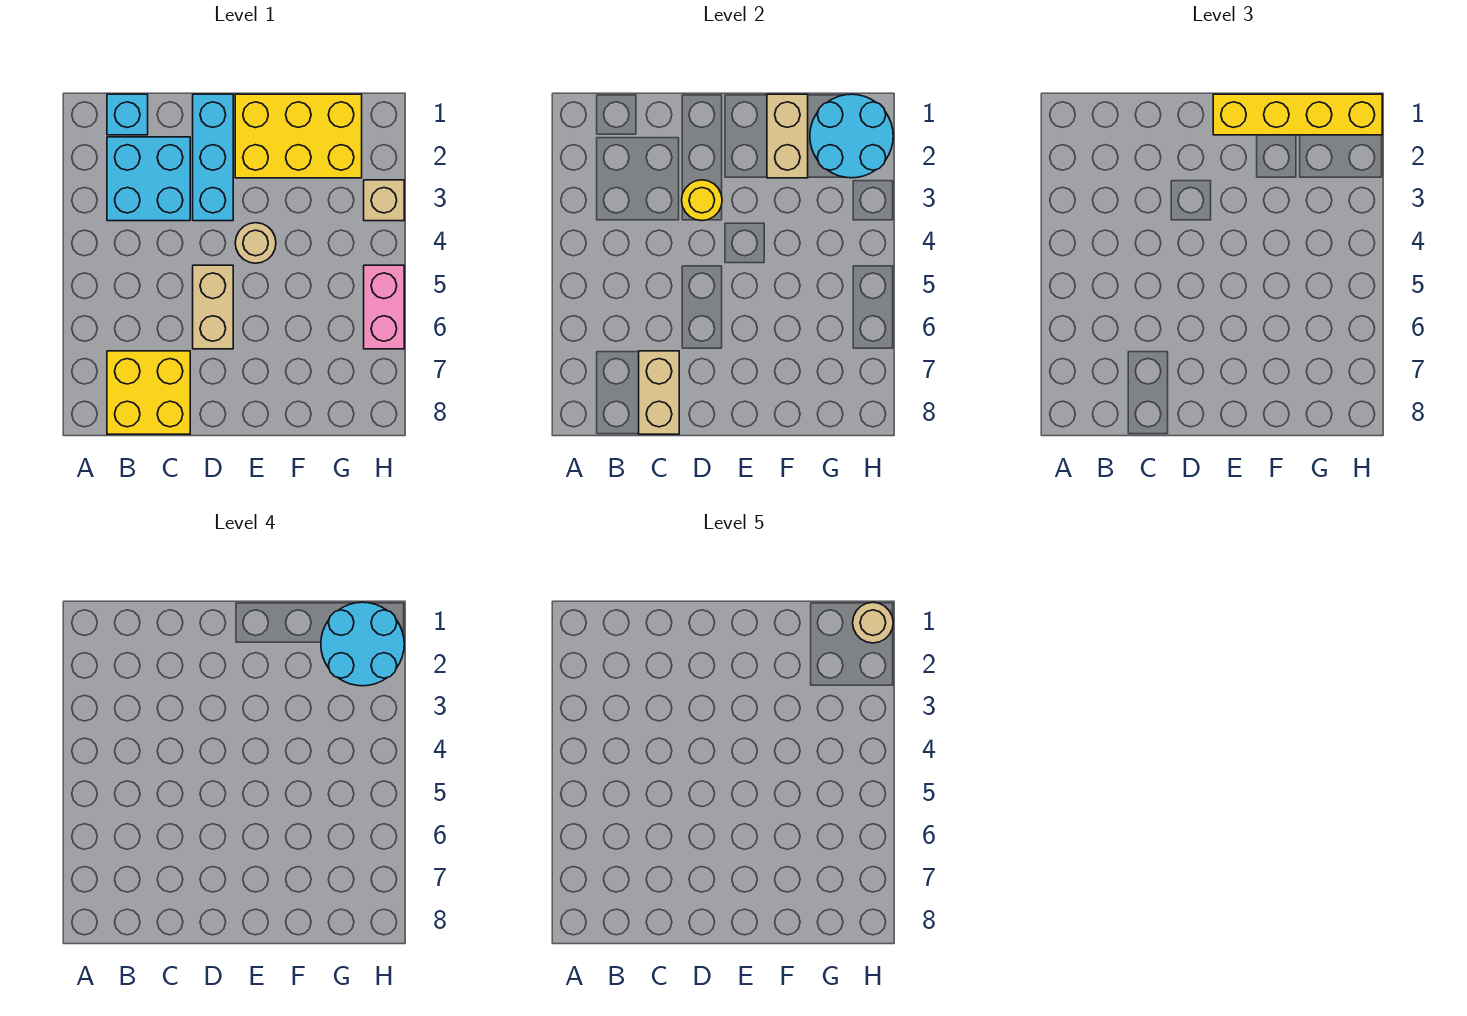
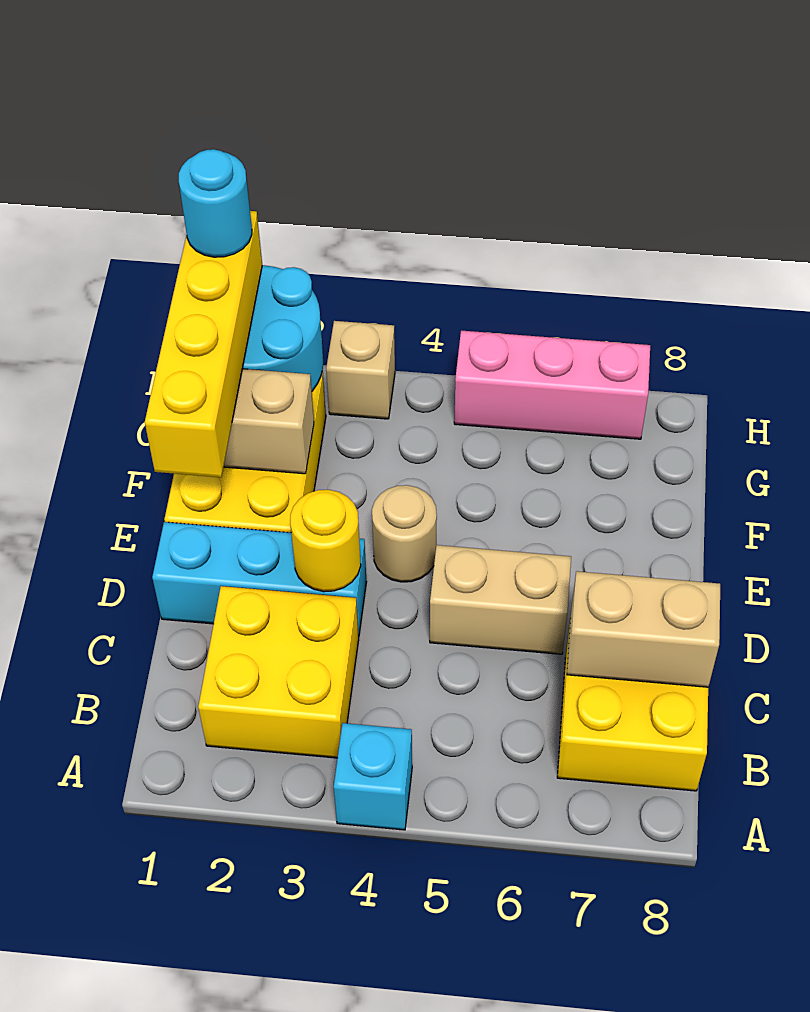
cyan brick B1 level 1 -> cyan brick A4 level 1
cyan brick B2:C3 level 1 -> yellow brick B2:C3 level 1
cyan round brick G1:H2 level 4 -> cyan round brick H1 level 4
tan round brick H1 level 5 -> none
pink brick H5:H6 level 1 -> pink brick H5:H7 level 1

